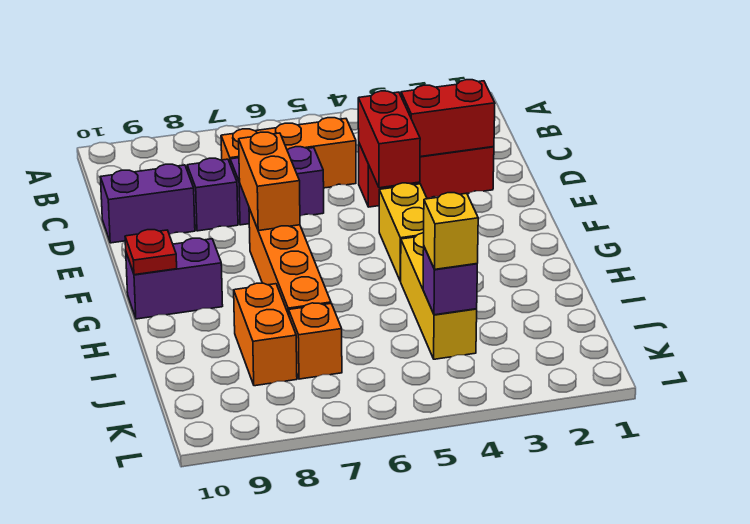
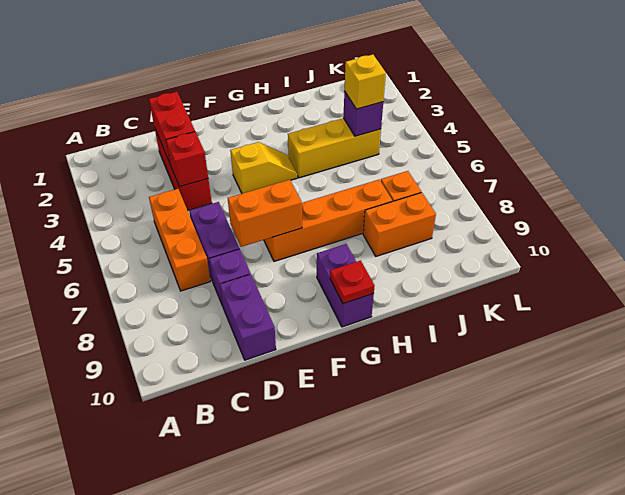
red brick D4:E4 level 2 -> red brick D4 level 2
yellow brick F4:G4 level 1 -> yellow slope F4:G4 level 1 top F

